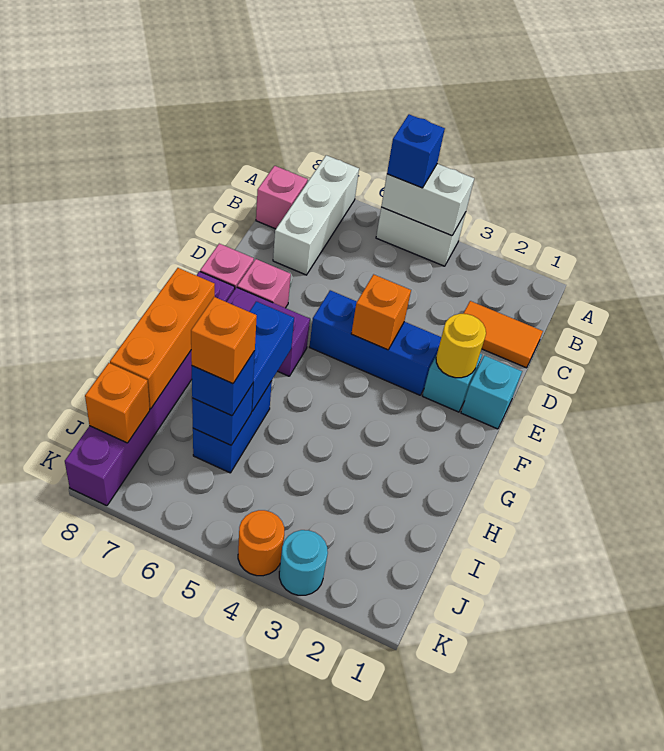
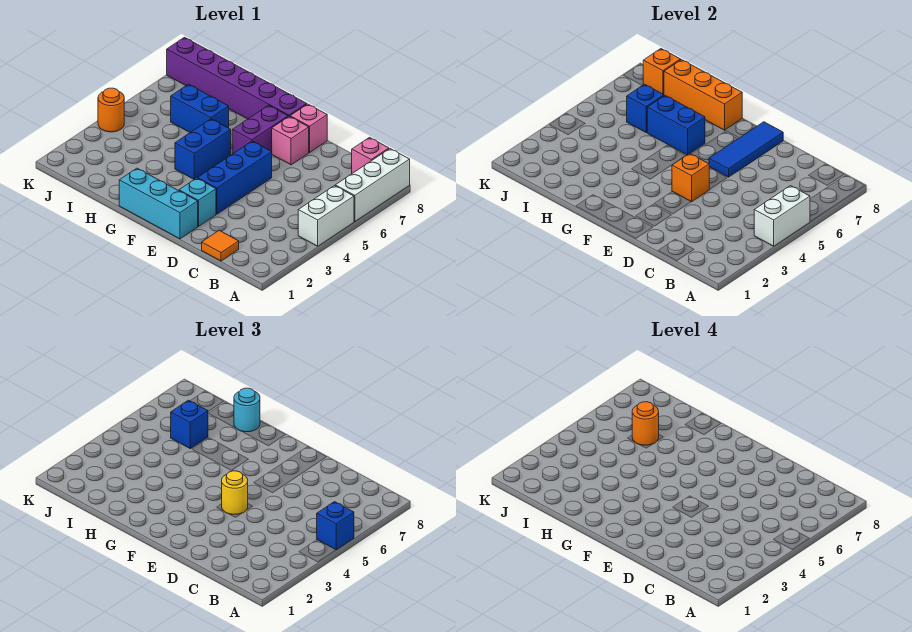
white brick A7:C7 level 1 -> white brick A6:A8 level 1
orange tile C1:C2 level 1 -> orange tile C1 level 1
cyan brick E1 level 1 -> cyan brick E1:G1 level 1
yellow round brick E2 level 2 -> yellow round brick E4 level 3
none -> blue tile E6:E8 level 2
none -> blue brick G4:G5 level 1
orange brick I6 level 4 -> orange round brick I6 level 4
cyan round brick K3 level 1 -> cyan round brick H8 level 3

